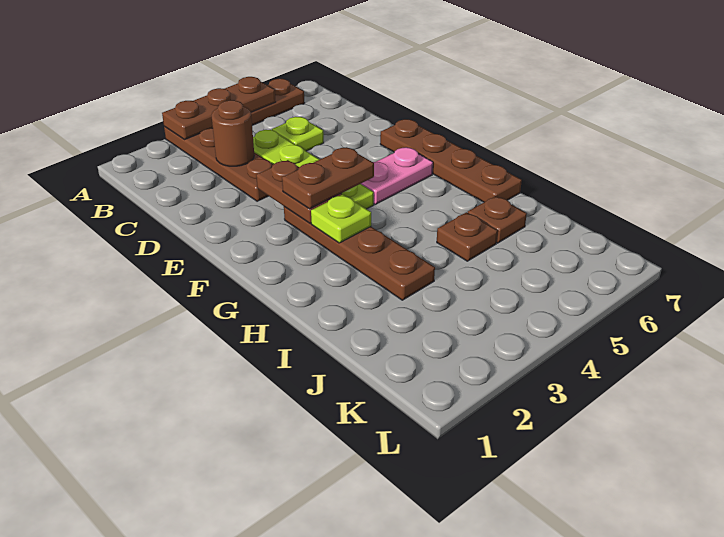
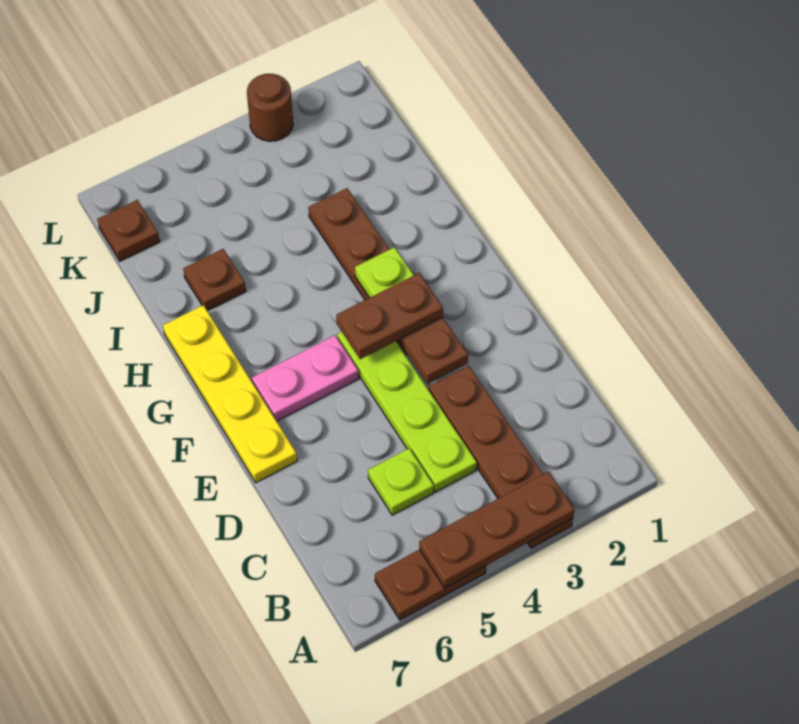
brown round brick C3 level 2 -> brown round brick L3 level 1
brown plate E7:H7 level 1 -> yellow plate E7:H7 level 1
brown plate I5 level 1 -> brown plate K7 level 1

